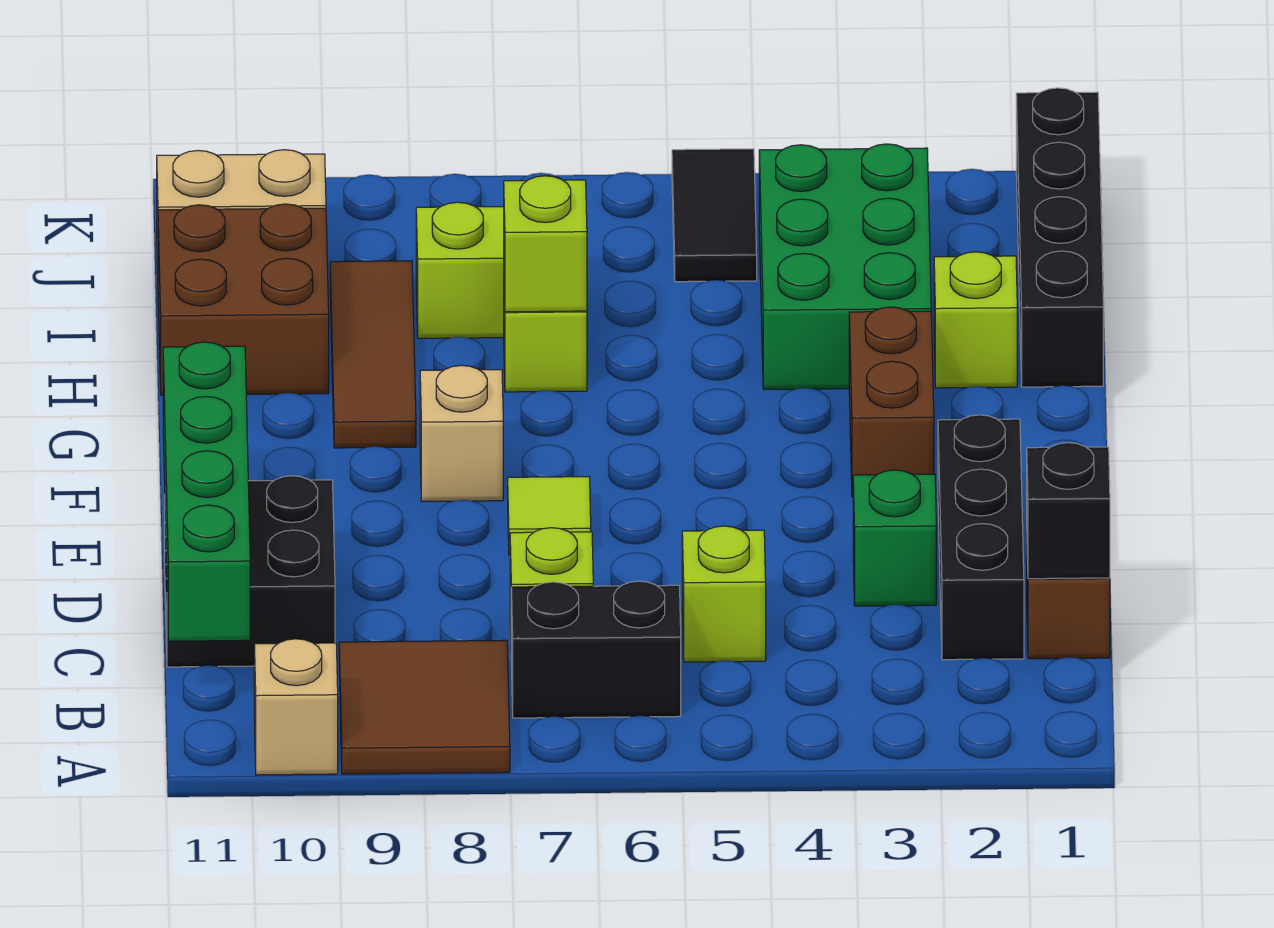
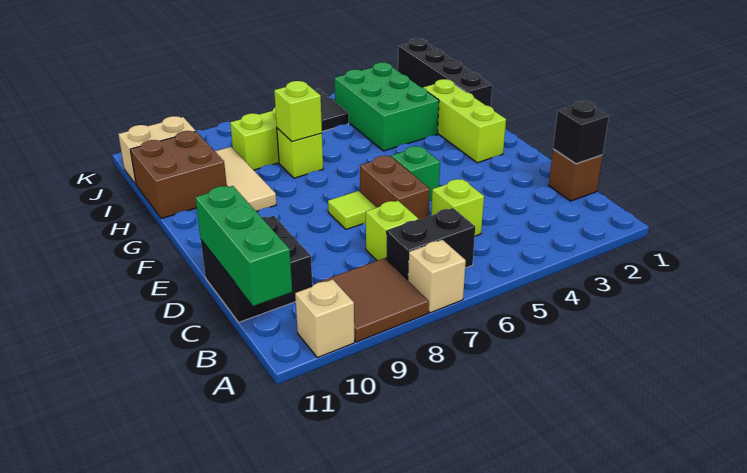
green brick B11:E11 level 2 -> green brick B11:D11 level 2
black brick C2:E2 level 1 -> none
green brick D3 level 1 -> green brick E5 level 1
brown brick F3:G3 level 1 -> brown brick D6:E6 level 1
tan brick F8 level 1 -> tan brick A7 level 1
brown tile G9:I9 level 1 -> tan tile G9:I9 level 1
lime brick H2 level 1 -> lime brick F2:H2 level 1

